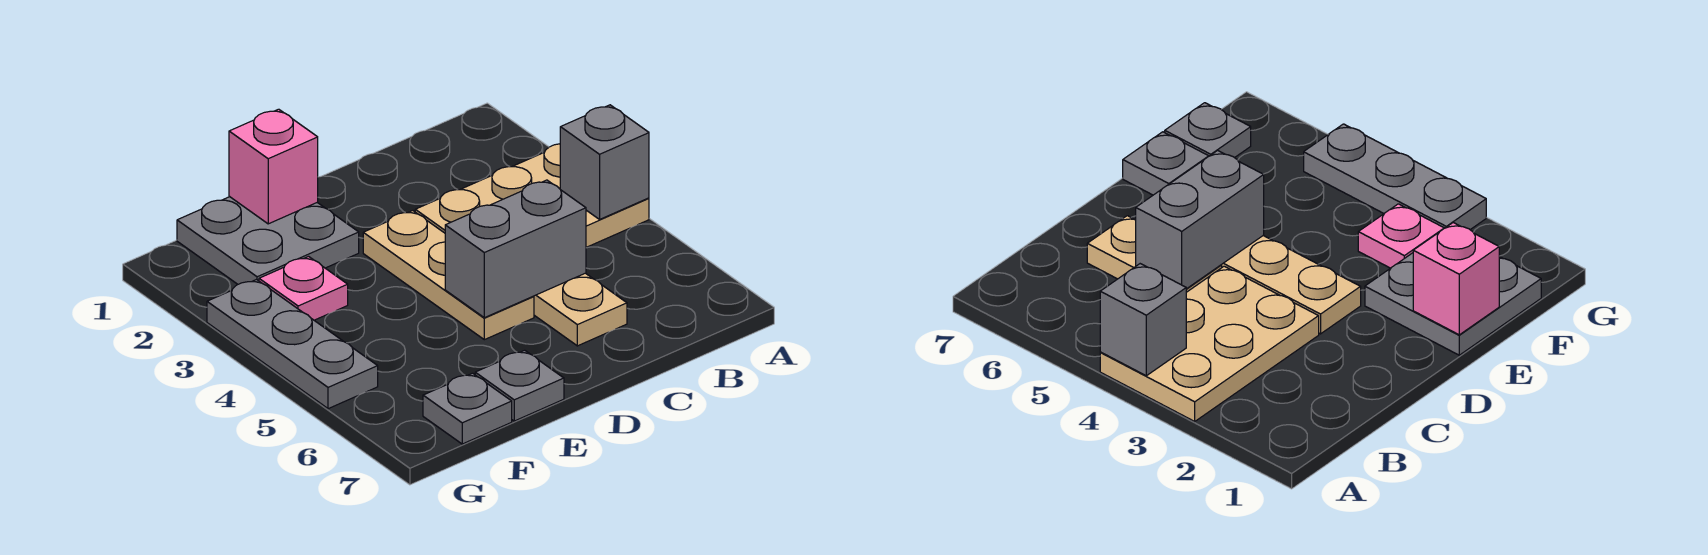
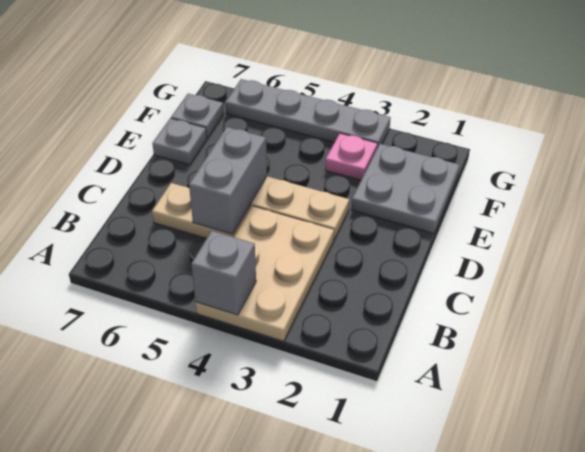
pink brick E1 level 2 -> none
grey plate G3:G5 level 1 -> grey plate G3:G6 level 1

